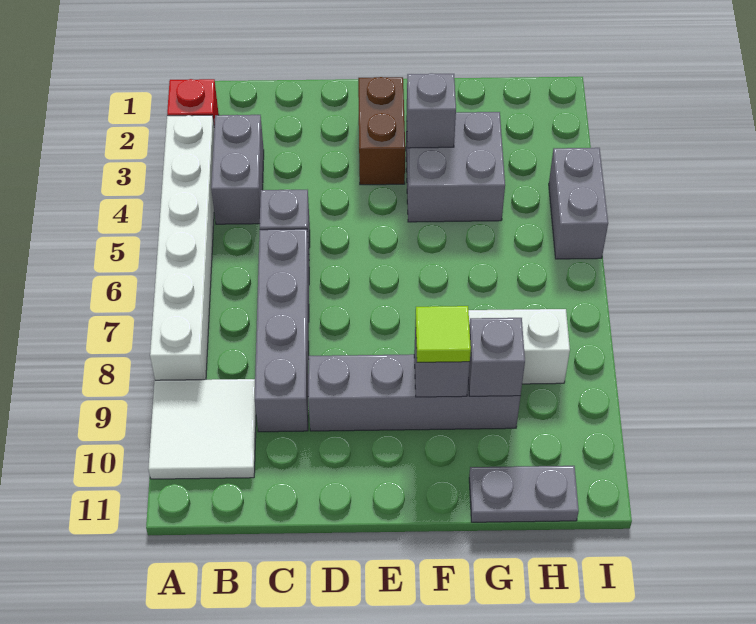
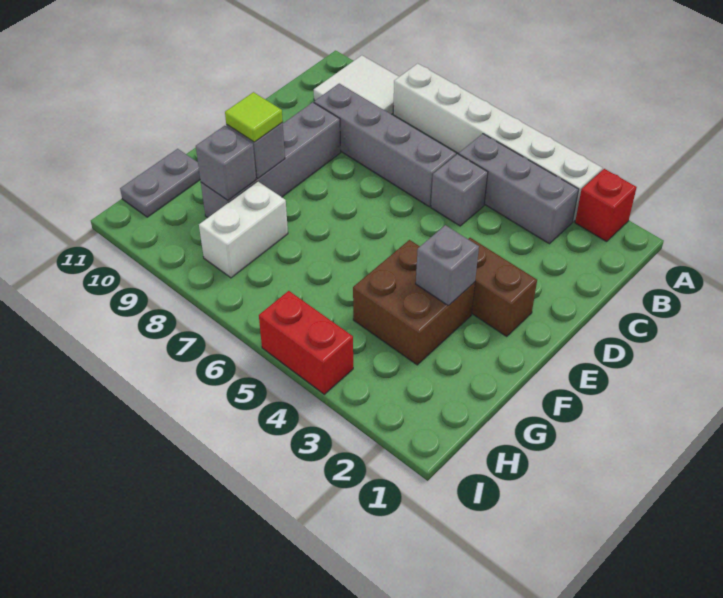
grey brick B3:B4 level 1 -> grey brick B3:B5 level 1
grey brick F3:G4 level 1 -> brown brick F3:G4 level 1
grey brick I4:I5 level 1 -> red brick I4:I5 level 1

